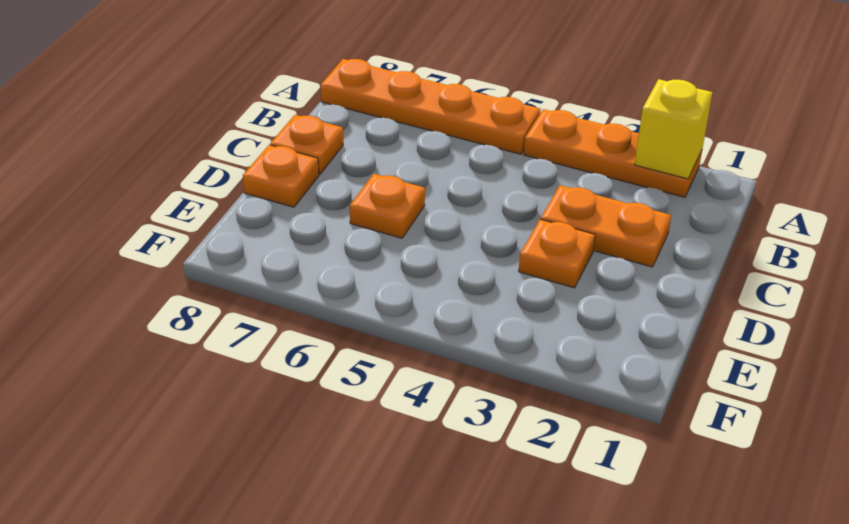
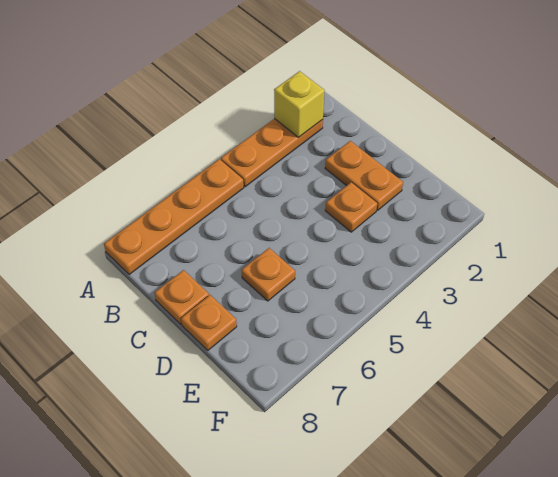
orange plate C2:C3 level 1 -> orange plate C2:D2 level 1

